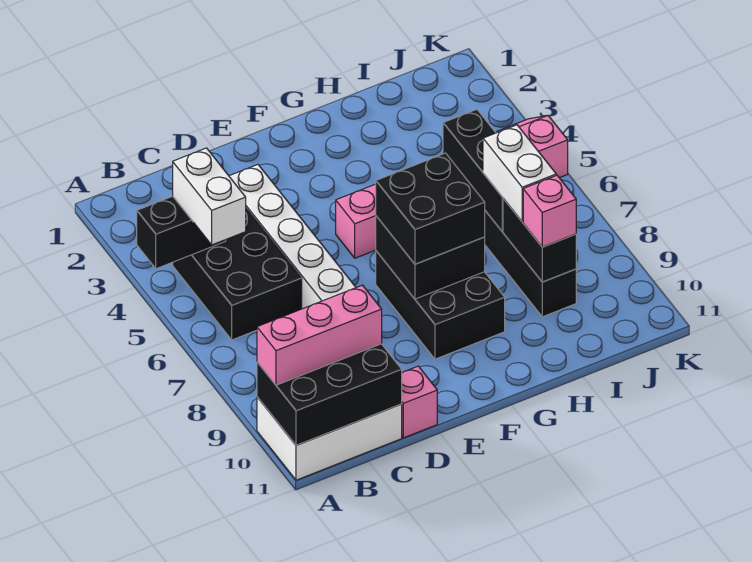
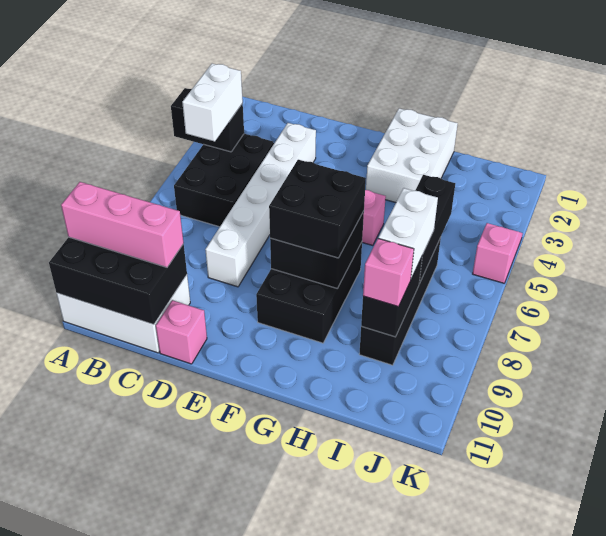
none -> white brick G1:H3 level 1

